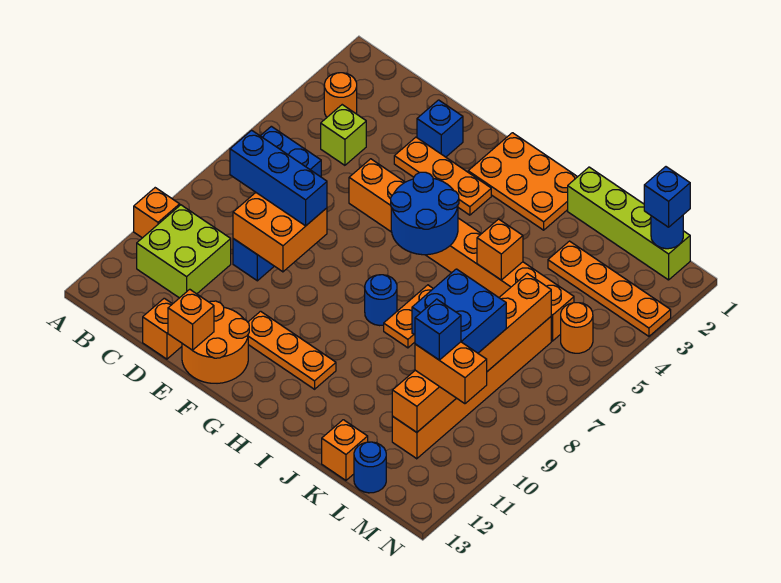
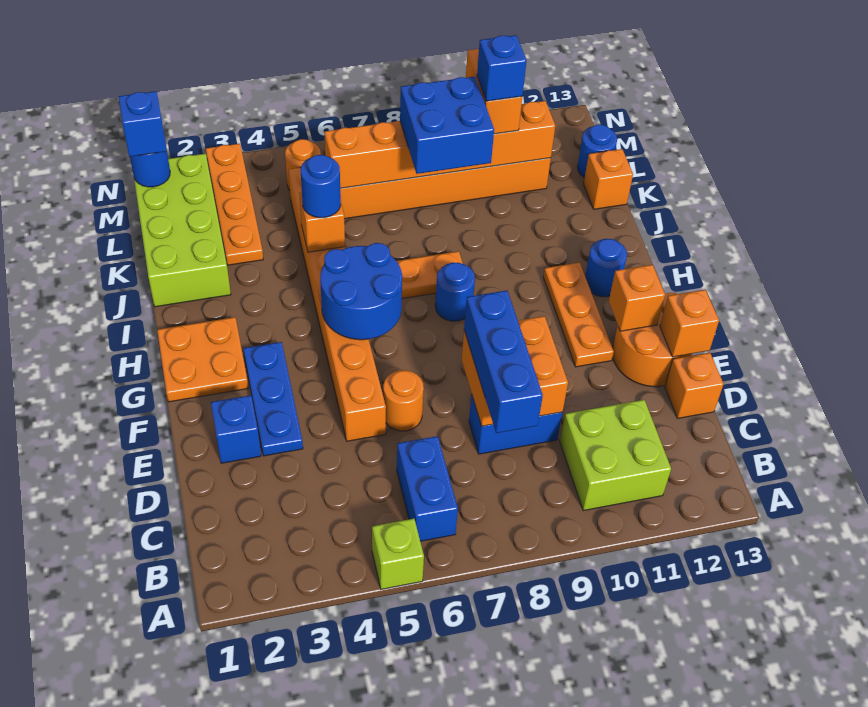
orange brick A10 level 1 -> orange brick F12 level 2
orange round brick B3 level 1 -> orange round brick E6 level 1
lime brick C4 level 1 -> lime brick A5 level 1
orange plate E3:G3 level 1 -> blue plate E3:G3 level 1
orange plate G1:I2 level 1 -> orange plate G1:H2 level 1
none -> blue round brick H12 level 1
lime brick J1:M1 level 1 -> lime brick J1:M2 level 1
none -> blue round brick J5 level 3

